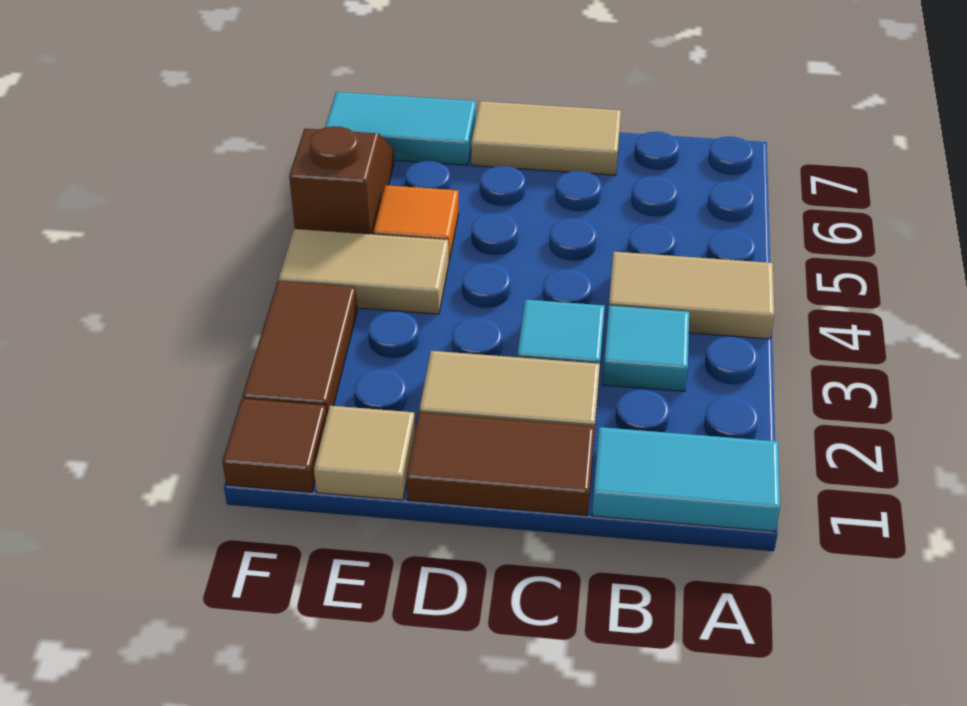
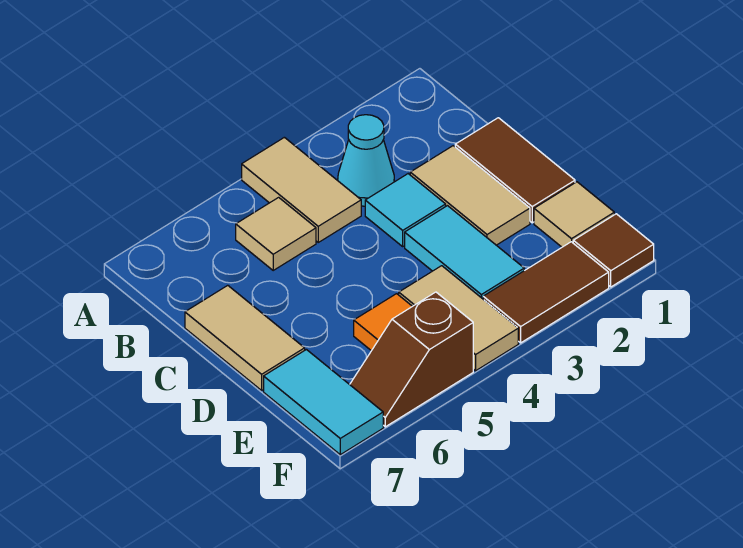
cyan tile A1:B1 level 1 -> cyan tile D3:E3 level 1
cyan tile B3 level 1 -> cyan cone B3 level 1
none -> tan tile B5 level 1

